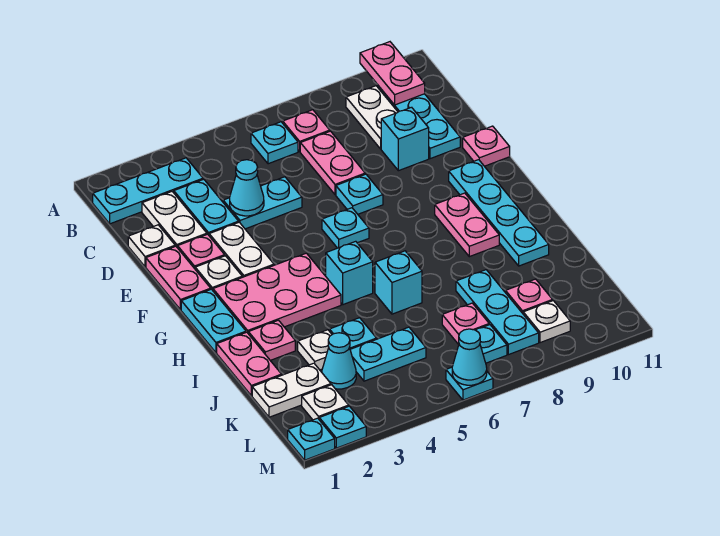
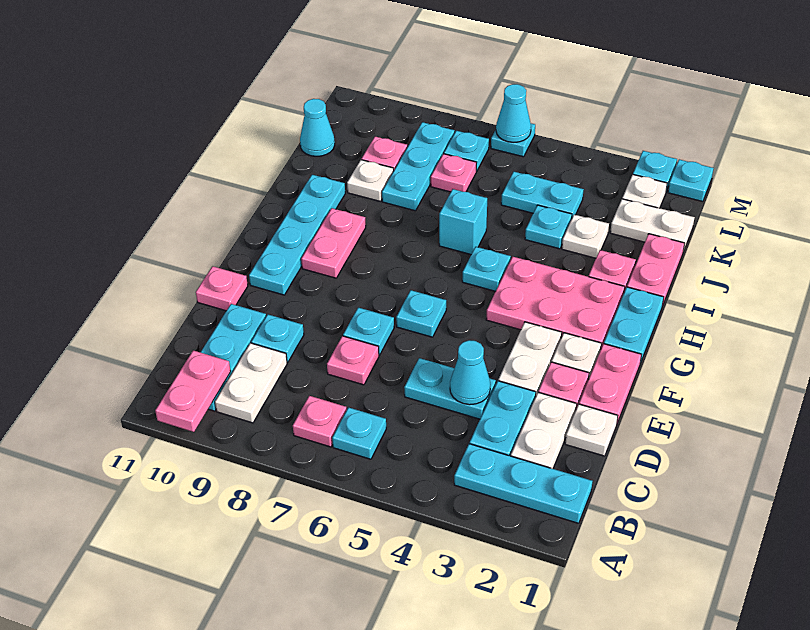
pink plate C7:D7 level 1 -> pink plate D7 level 1
cyan brick D9 level 1 -> cyan plate D9 level 1
cyan brick H5 level 1 -> cyan plate H5 level 1
cyan cone K3 level 1 -> cyan cone K11 level 1
white plate L9 level 1 -> white plate J9 level 1

